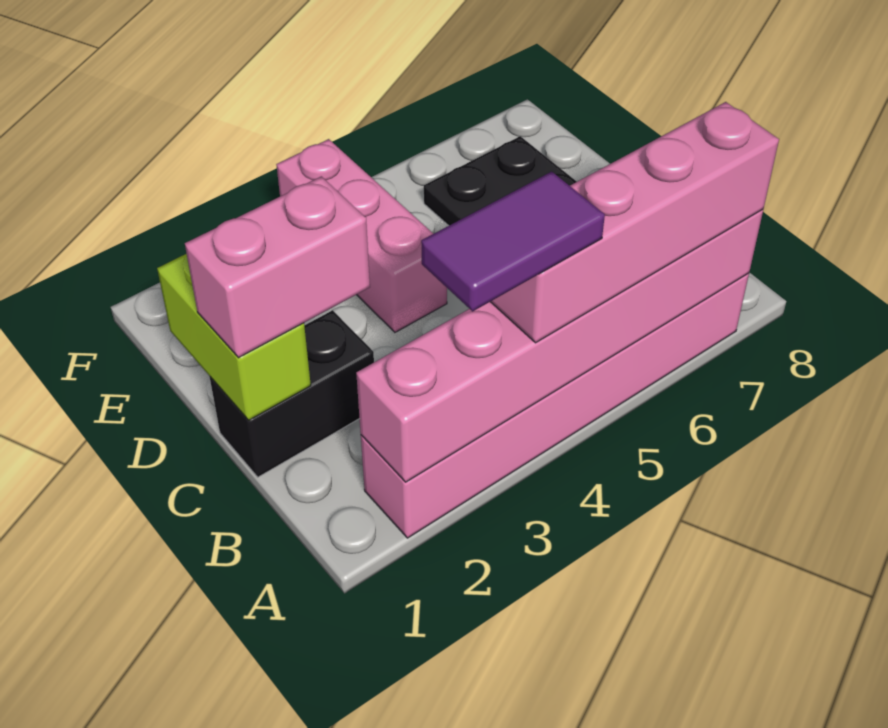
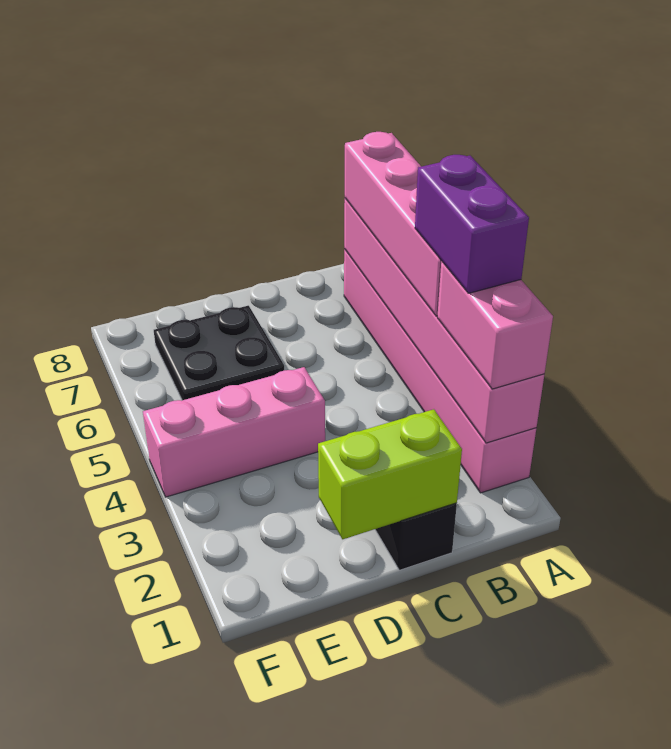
purple tile A3:A4 level 4 -> purple brick A3:A4 level 4
pink brick C1:C2 level 3 -> pink brick A2:A3 level 3

